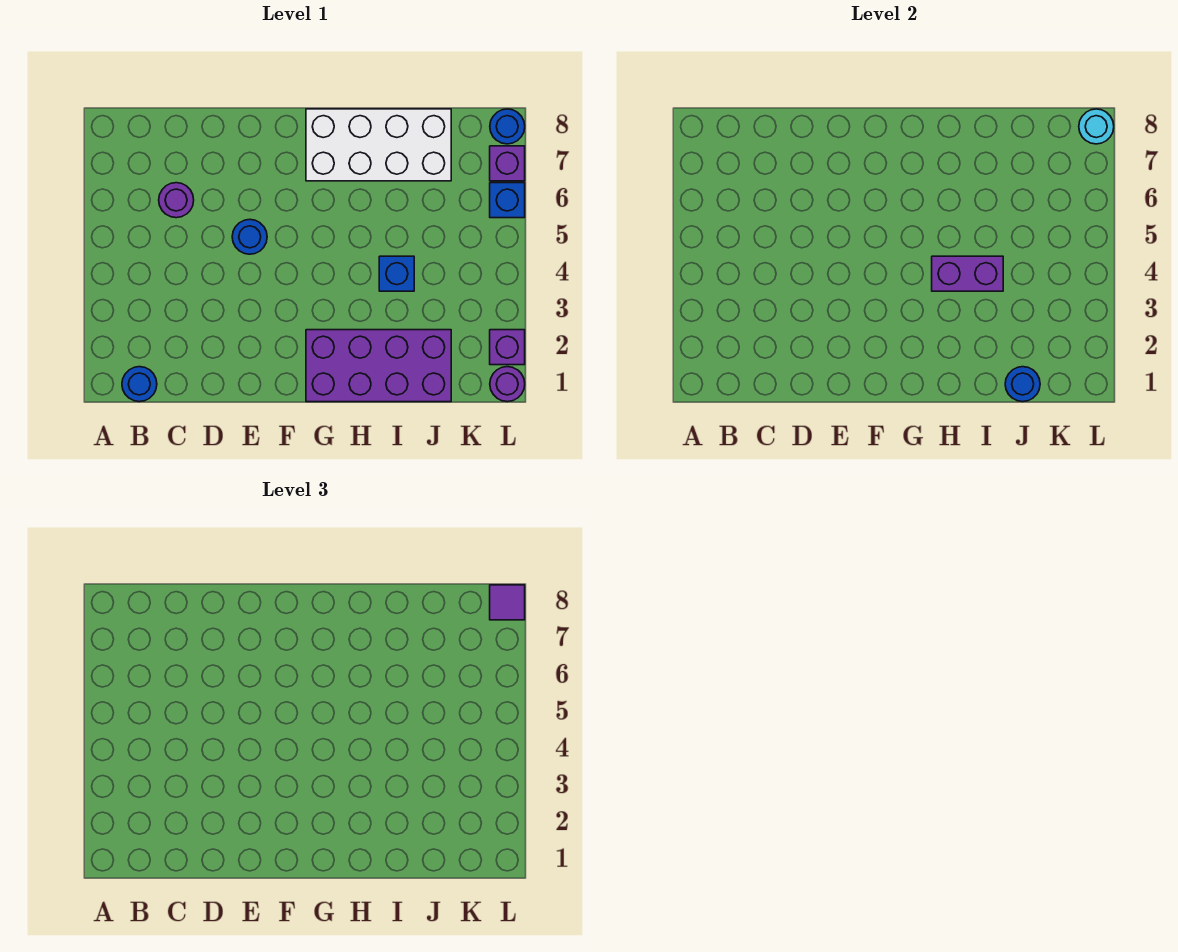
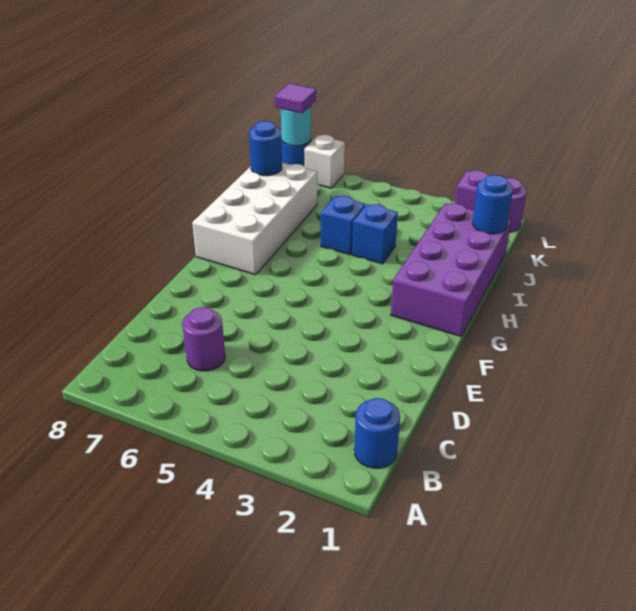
blue round brick E5 level 1 -> blue round brick J8 level 2
purple brick H4:I4 level 2 -> none
blue brick L6 level 1 -> blue brick I5 level 1
purple brick L7 level 1 -> white brick L7 level 1

